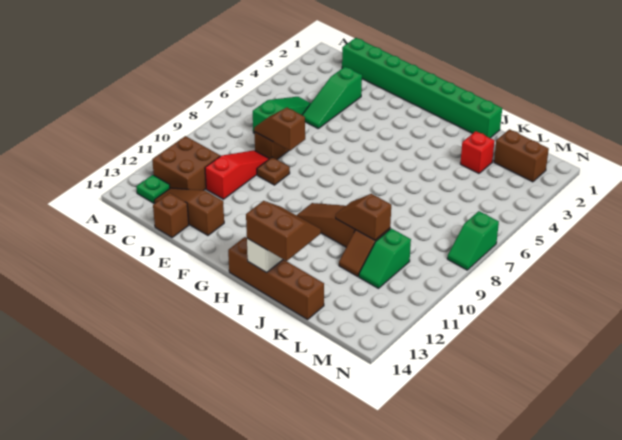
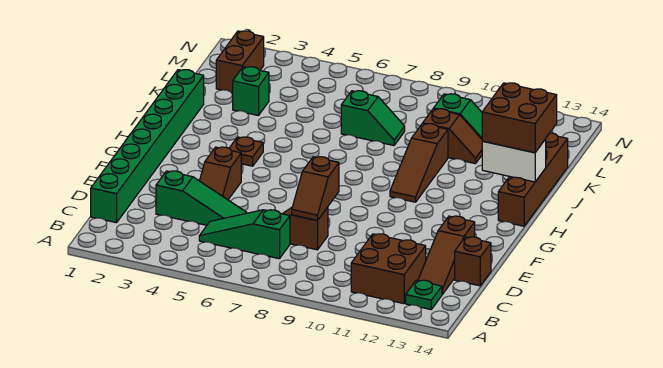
red slope D9:D11 level 1 top 11 -> none
brown plate E9 level 1 -> brown plate H4 level 1
brown slope I13:J14 level 3 top 14 -> brown brick I13:J14 level 3
brown slope J10:K10 level 2 top K -> brown slope E4:F4 level 1 top F
red brick K3 level 1 -> green brick K3 level 1
green slope N7:N8 level 1 top 7 -> green slope K7:K8 level 1 top 7

